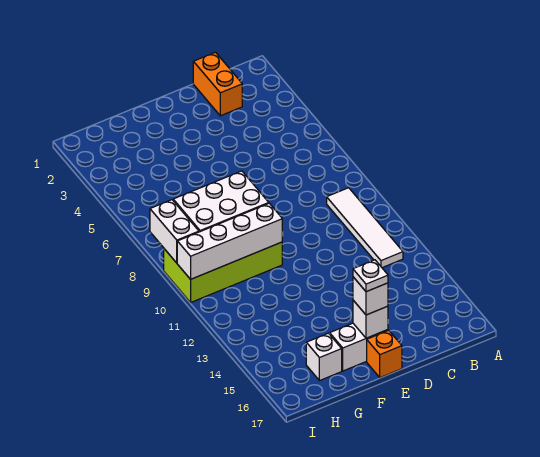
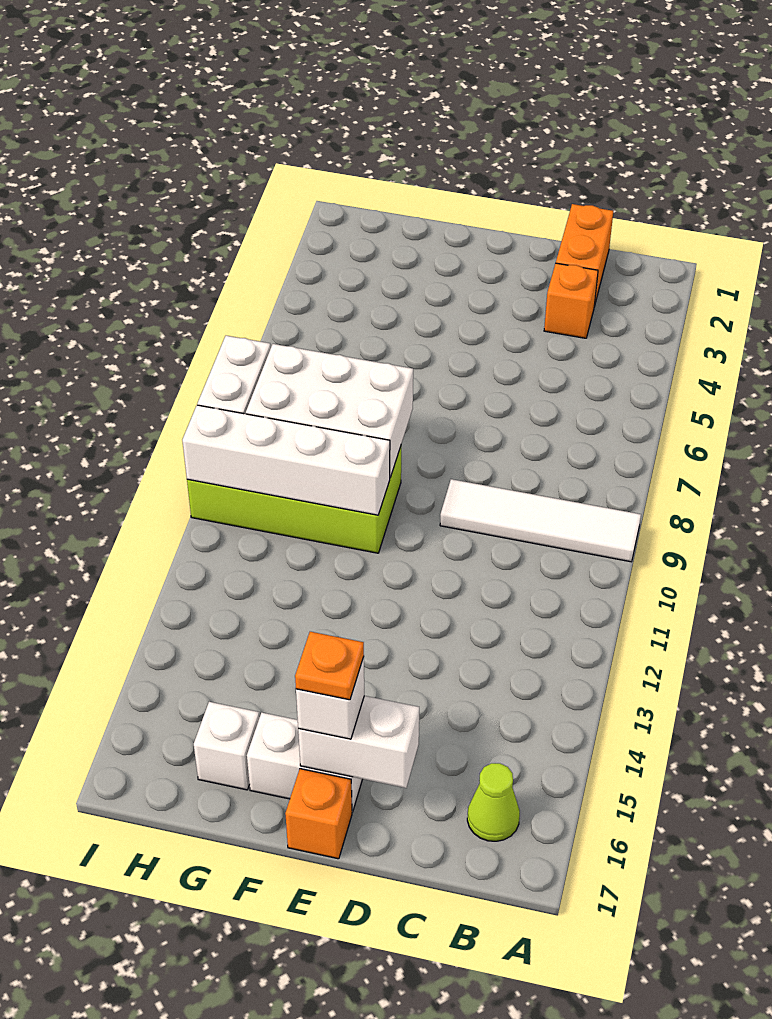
white tile B9:B12 level 1 -> white tile A9:D9 level 1
none -> lime cone B16 level 1
none -> orange brick C3 level 1
white brick E16 level 2 -> white brick D16:E16 level 2
white plate E16 level 4 -> orange plate E16 level 4

